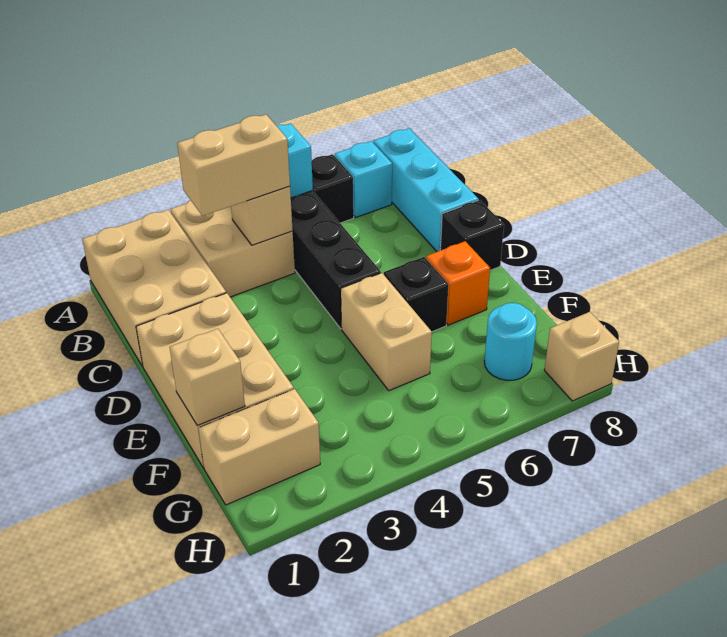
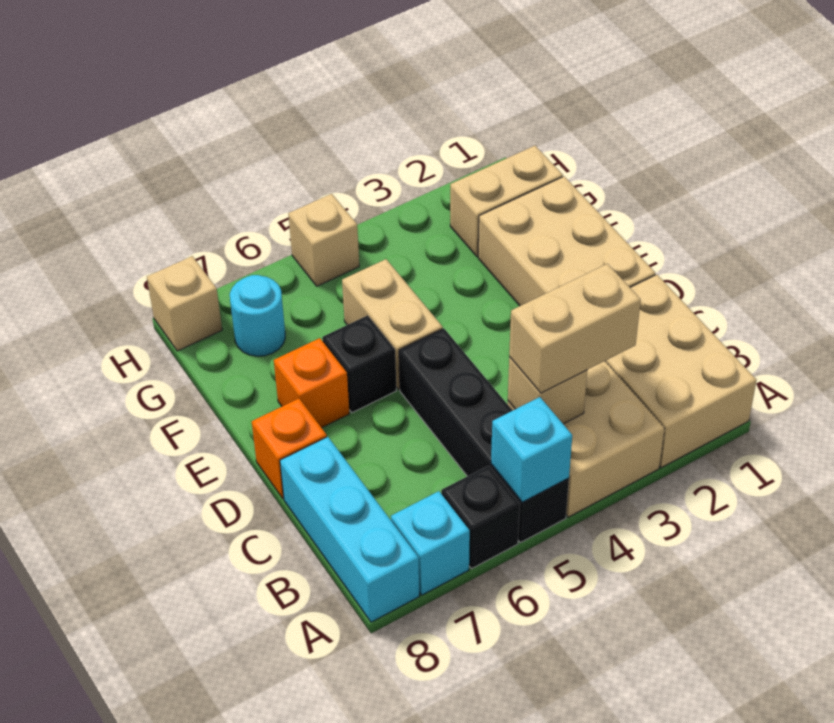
black brick D8 level 1 -> orange brick D8 level 1
tan brick F1 level 2 -> tan brick H5 level 1

